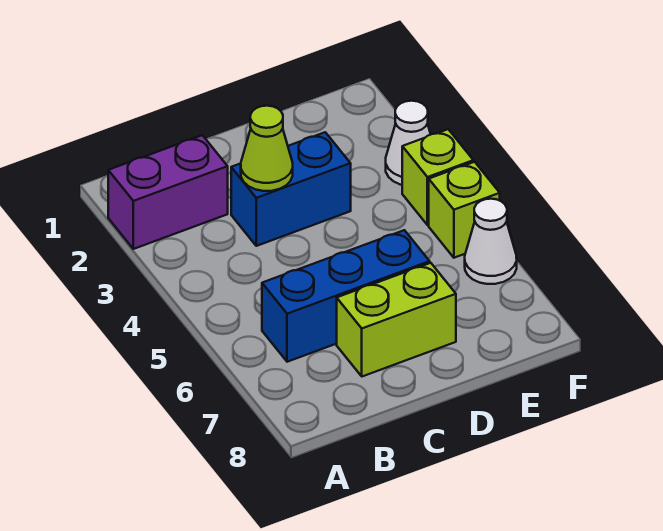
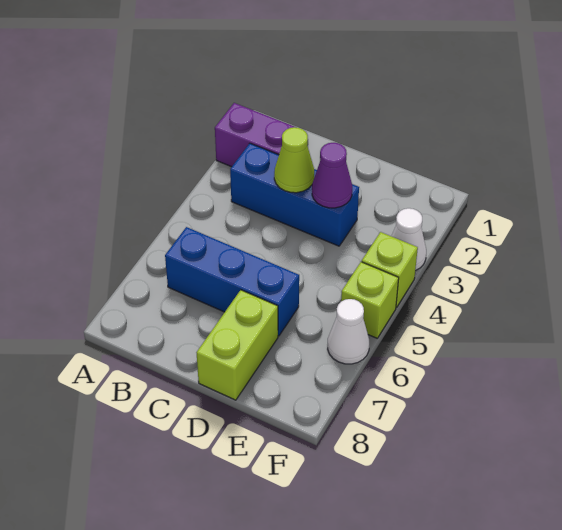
blue brick C3:D3 level 1 -> blue brick B3:D3 level 1
lime brick C7:D7 level 1 -> lime brick D7:D8 level 1
none -> purple cone D3 level 2

